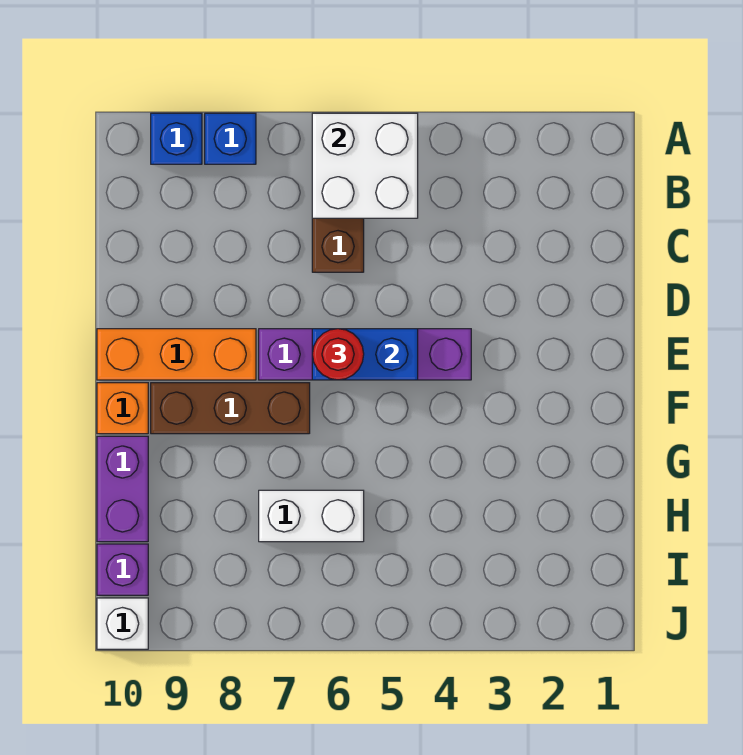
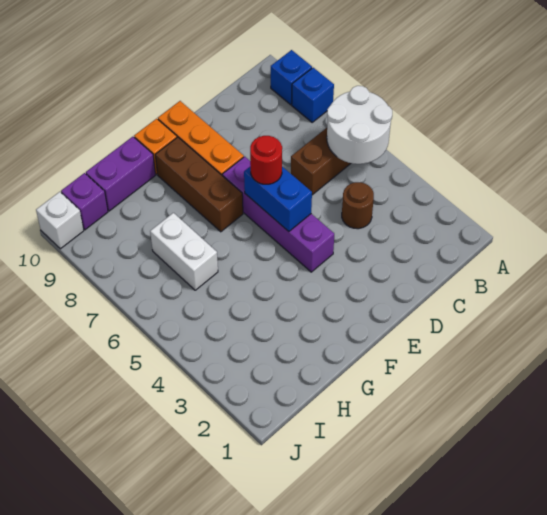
white brick A5:B6 level 2 -> white round brick A5:B6 level 2
none -> brown round brick C4 level 1

